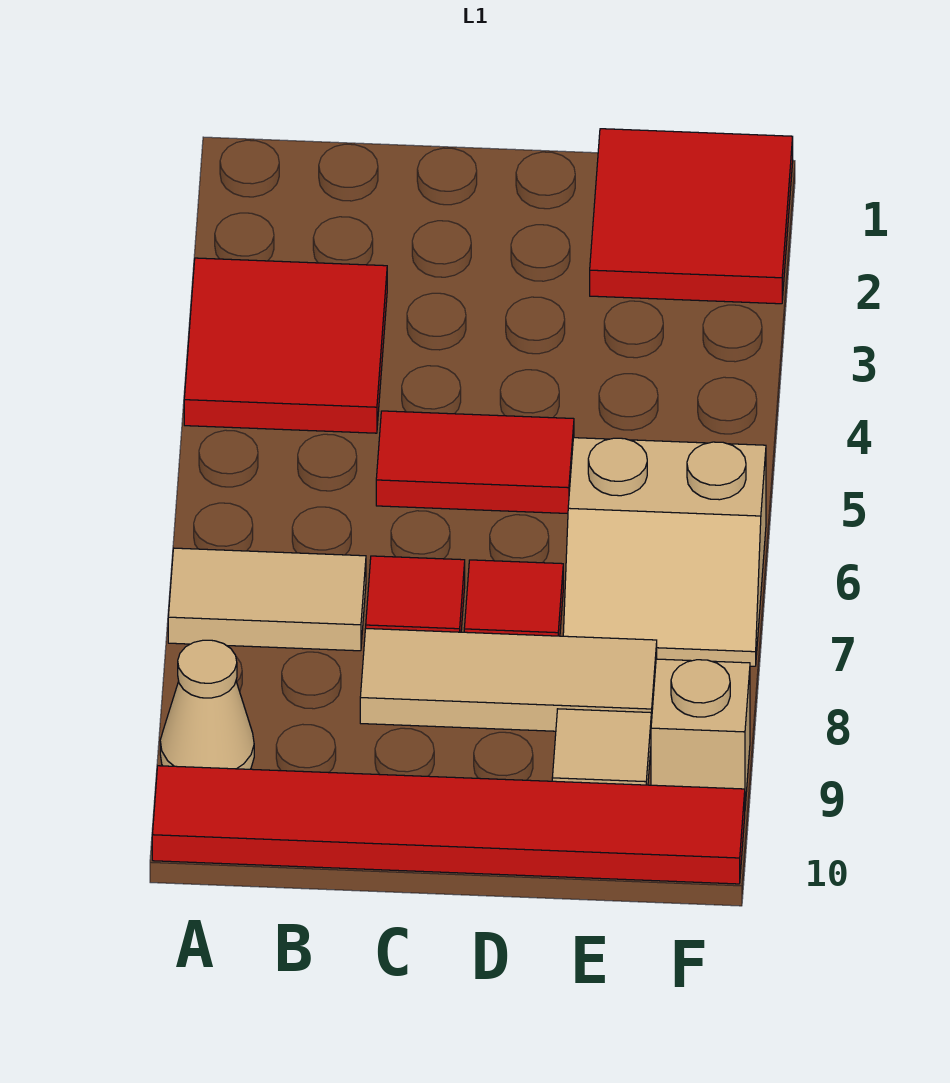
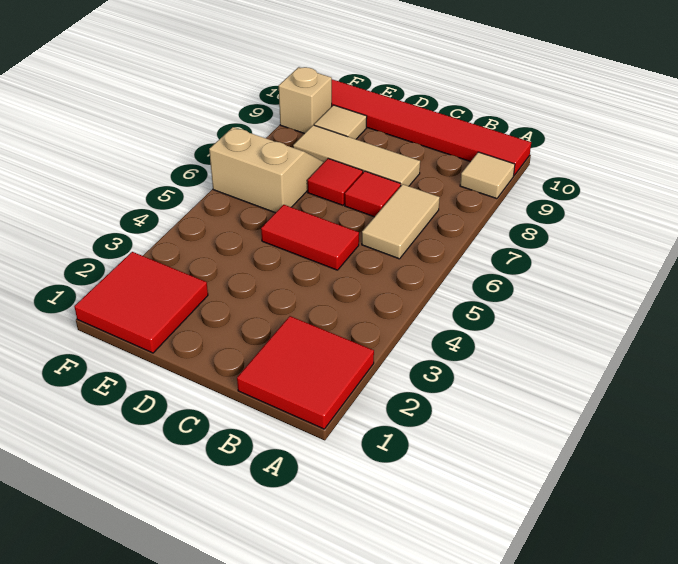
red tile A3:B4 level 1 -> red tile A1:B2 level 1
tan tile A7:B7 level 1 -> tan tile B6:B7 level 1
tan cone A9 level 1 -> tan tile A9 level 1

